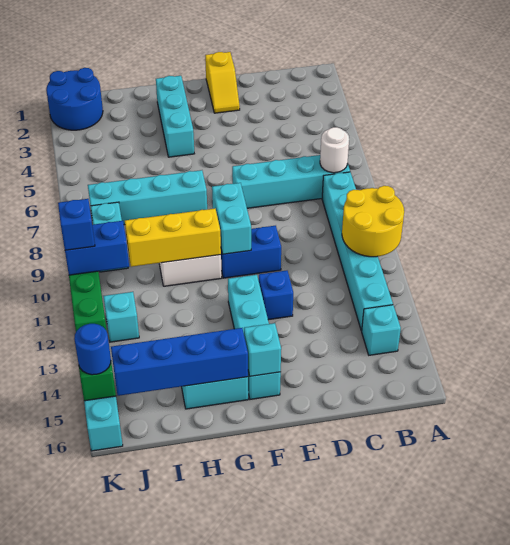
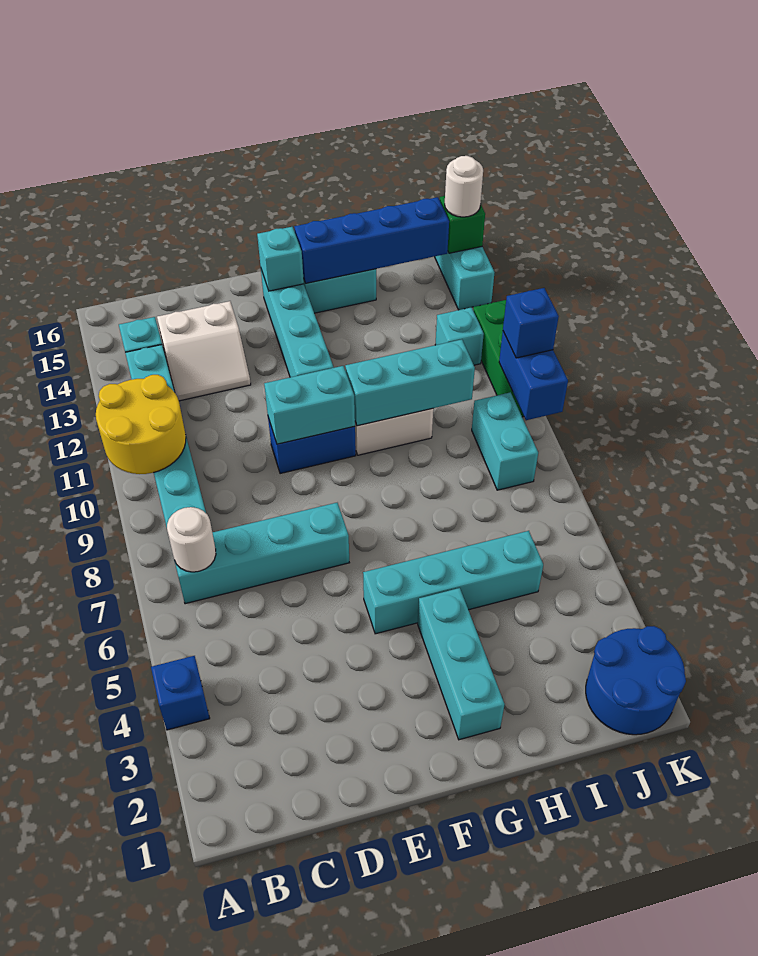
none -> white slope C13:D14 level 1 top 14
yellow slope E1:E2 level 1 top 1 -> none
blue brick E12 level 1 -> blue brick A4 level 1
cyan brick F9:F10 level 2 -> cyan brick E10:F10 level 2
cyan brick G7:J7 level 1 -> cyan brick F5:I5 level 1
yellow brick G10:I10 level 2 -> cyan brick G10:I10 level 2
blue brick J10:K10 level 2 -> blue brick K9:K10 level 2
blue round brick K15 level 3 -> white round brick K15 level 3

